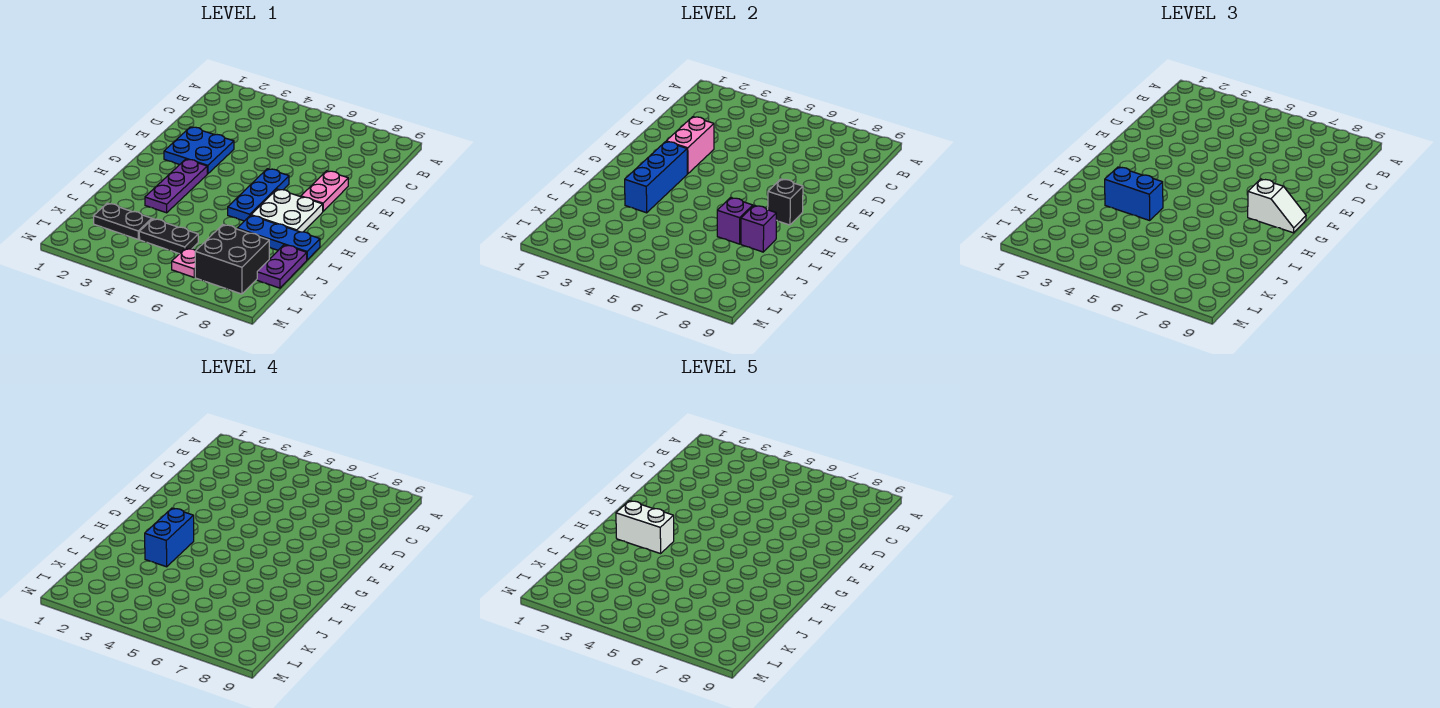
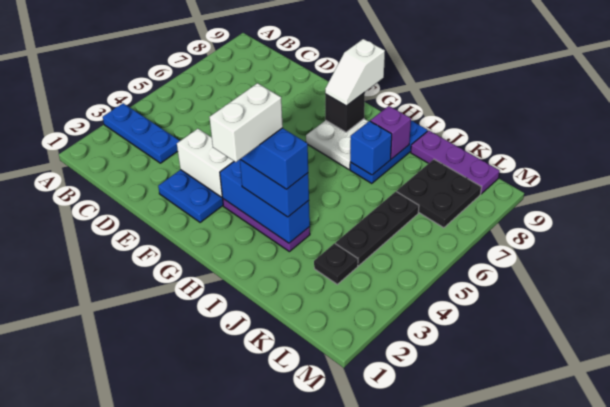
pink brick E3:F3 level 2 -> white brick E3:F3 level 2
pink plate E8:F8 level 1 -> none
blue plate F6:H6 level 1 -> blue plate A3:C3 level 1
white slope G8:G9 level 3 top 8 -> white slope G8:G9 level 3 top 9
blue brick I3:I4 level 3 -> blue brick H3:I3 level 3
purple brick I7 level 2 -> blue brick I7 level 2
purple plate J9:K9 level 1 -> purple plate J9:L9 level 1
black plate K2:K3 level 1 -> black plate K3 level 1
black plate K4:K5 level 1 -> black plate K4:K6 level 1
black brick K7:L8 level 1 -> black plate K7:L8 level 1
pink plate L6 level 1 -> none

